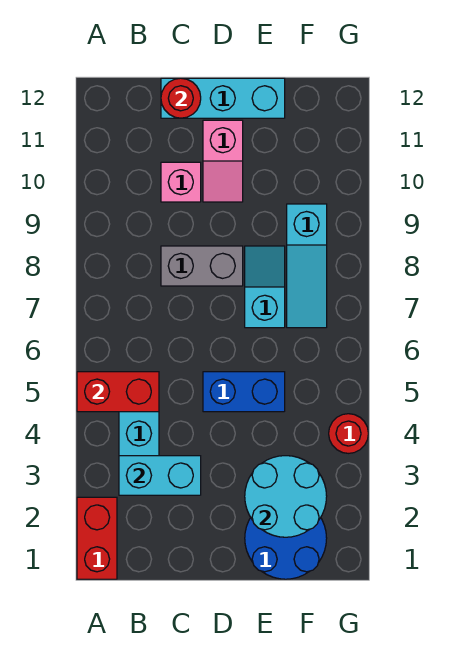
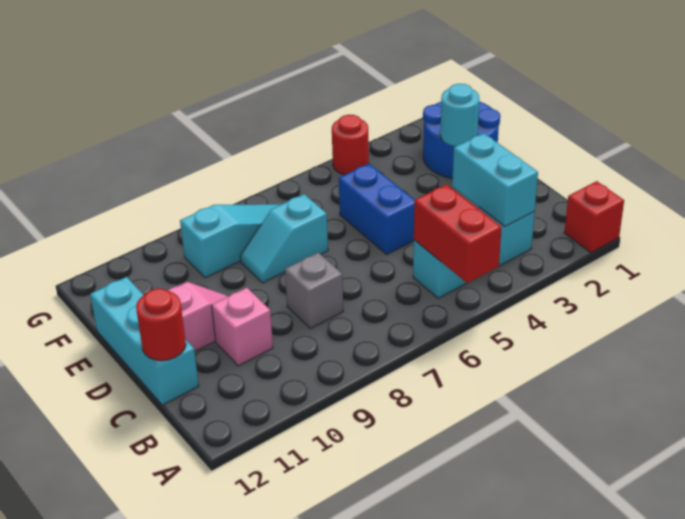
red brick A1:A2 level 1 -> red brick A1 level 1
grey brick C8:D8 level 1 -> grey brick C8 level 1
cyan round brick E2:F3 level 2 -> cyan round brick E2 level 2

